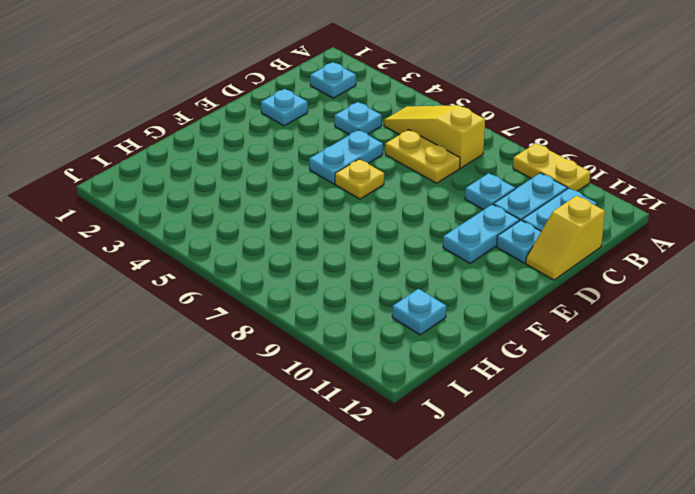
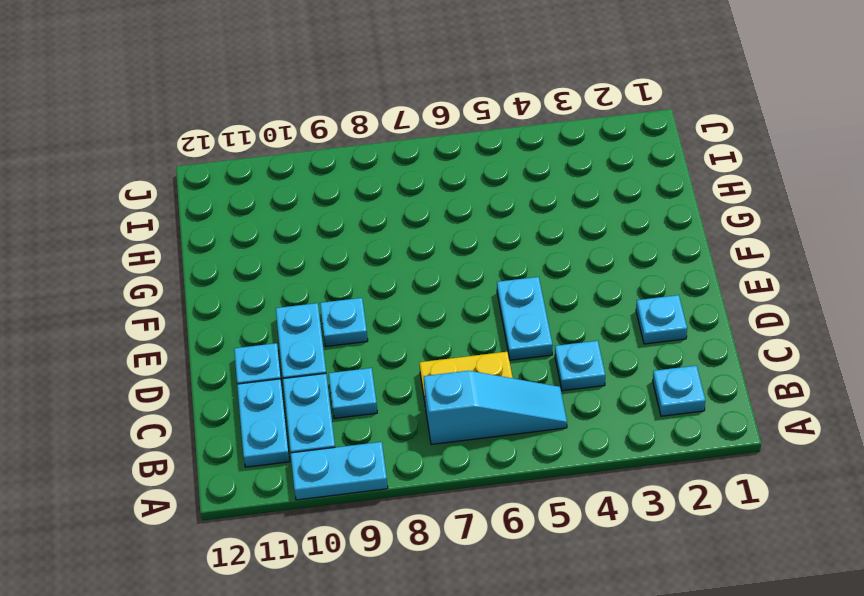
yellow plate A9:A10 level 1 -> cyan plate A9:A10 level 1
yellow slope B5:B7 level 1 top 7 -> cyan slope B5:B7 level 1 top 7
yellow slope C12:D12 level 1 top C -> none
yellow plate E6 level 1 -> none
cyan plate H11 level 1 -> cyan plate E9 level 1

